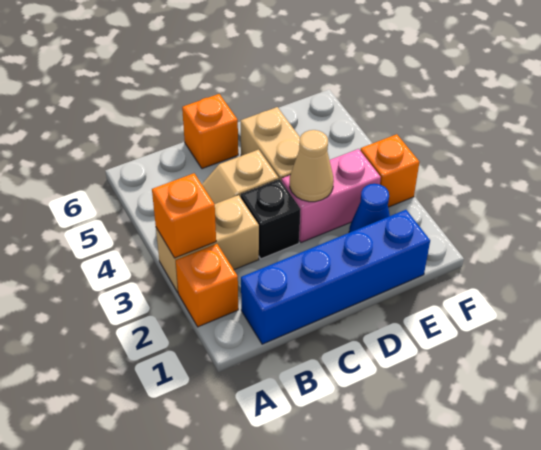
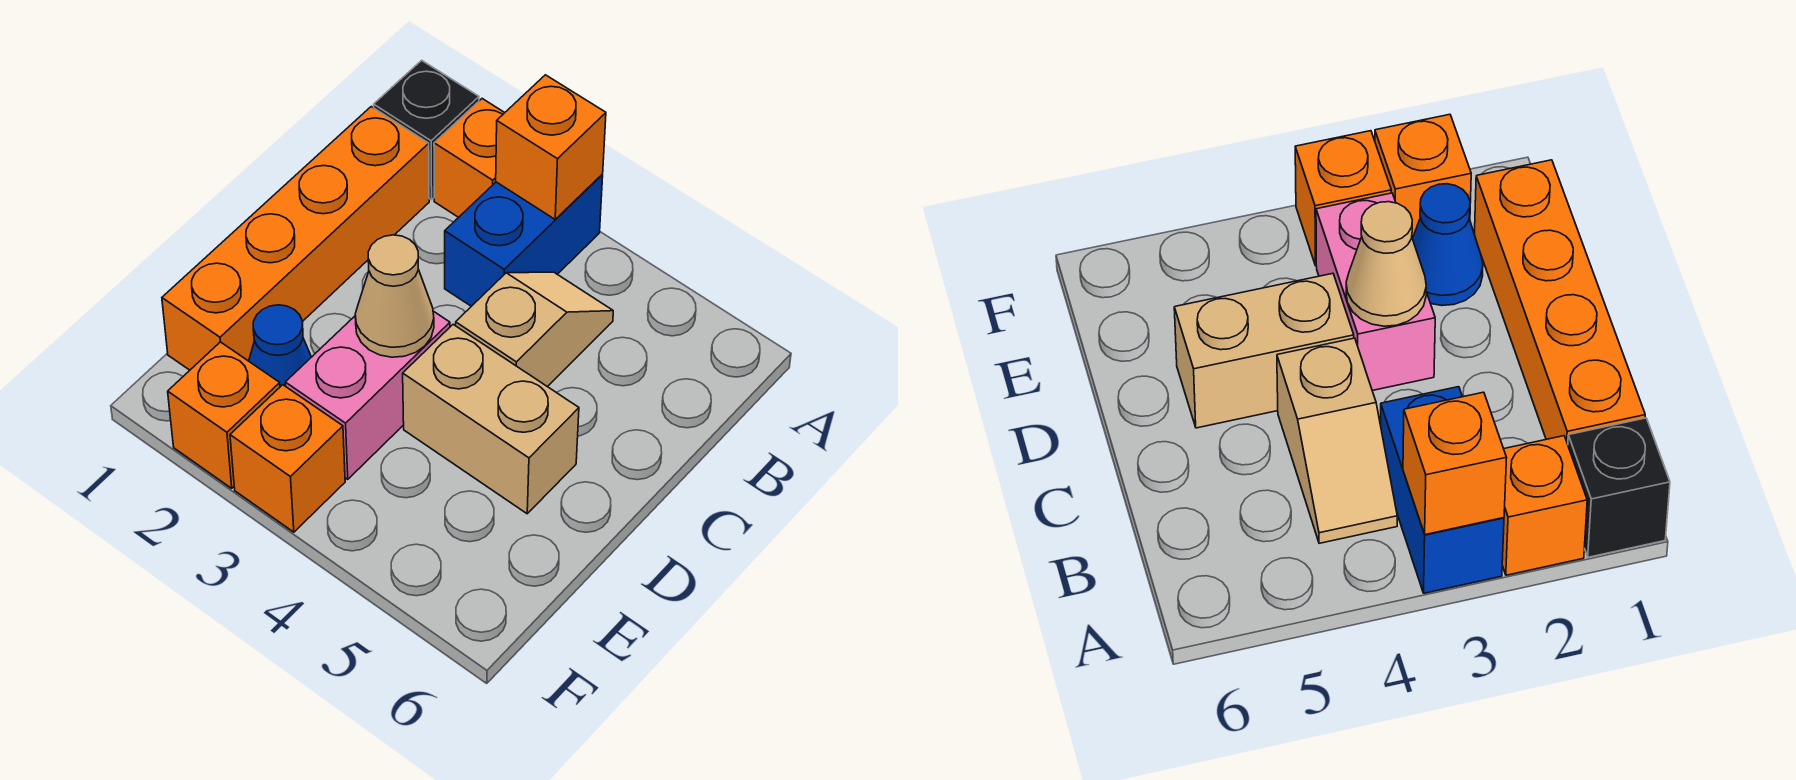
tan brick A3:B3 level 1 -> blue brick A3:B3 level 1
blue brick B1:E1 level 1 -> orange brick B1:E1 level 1
black brick C3 level 1 -> black brick A1 level 1
orange brick C6 level 1 -> orange brick F2 level 1

